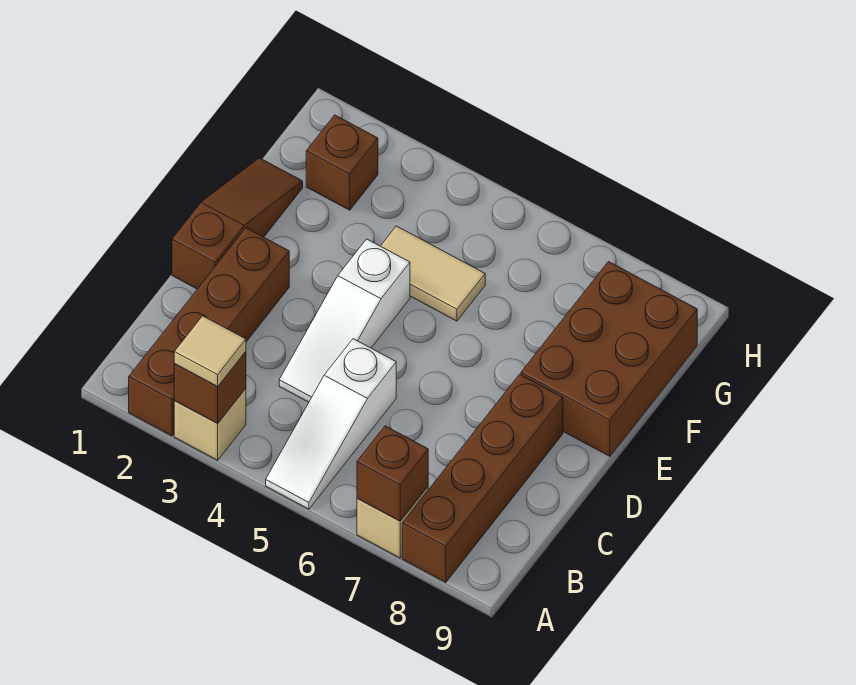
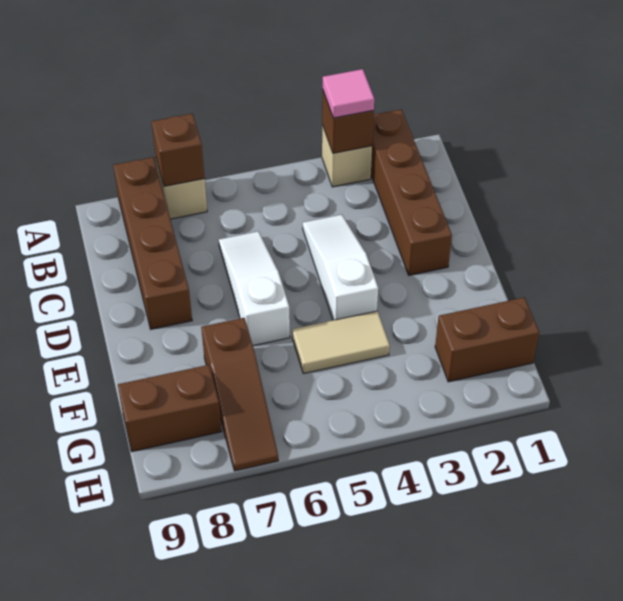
tan tile A3 level 3 -> pink tile A3 level 3
white slope A5:C5 level 1 top C -> white slope C6:E6 level 1 top E
brown slope D1:F1 level 1 top D -> brown slope F7:H7 level 1 top F
brown brick E8:G9 level 1 -> brown brick G8:G9 level 1
brown brick G2 level 1 -> brown brick G1:G2 level 1

